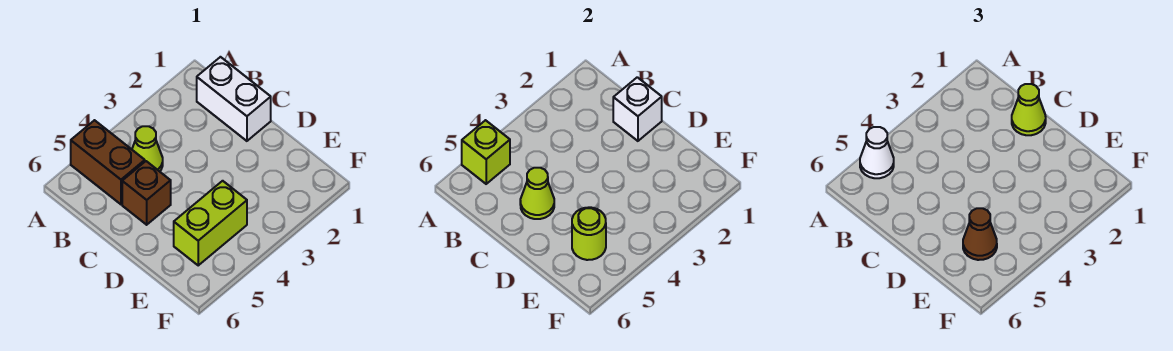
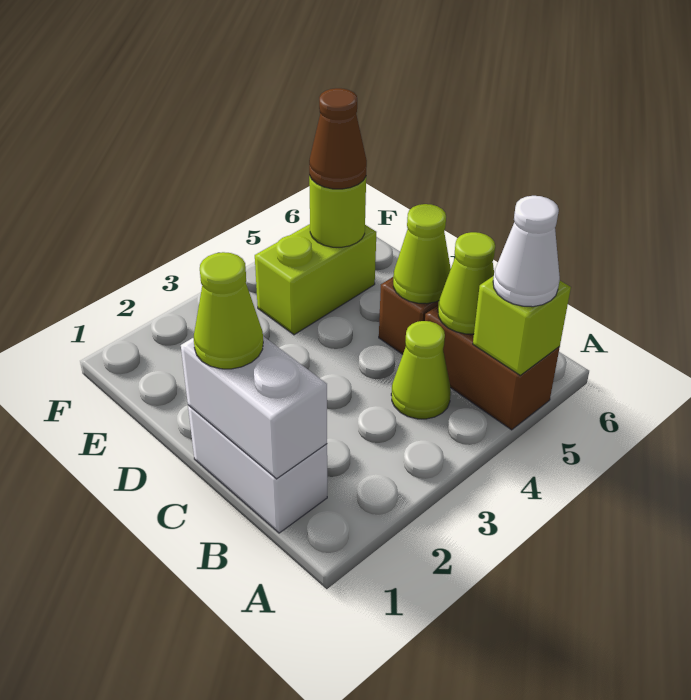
none -> lime cone B5 level 2
white brick C1 level 2 -> white brick B1:C1 level 2

